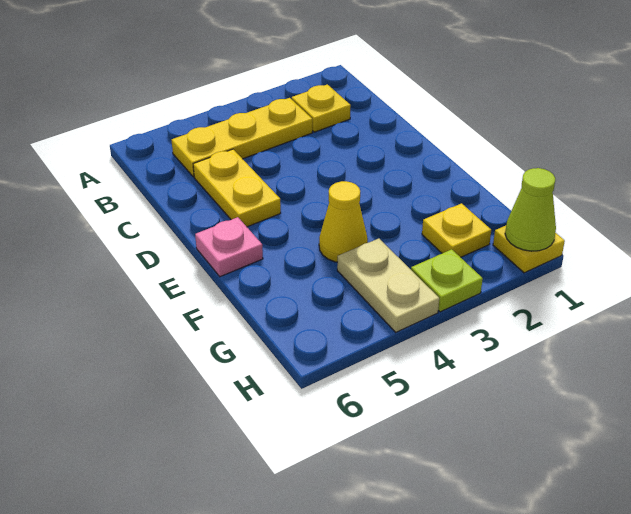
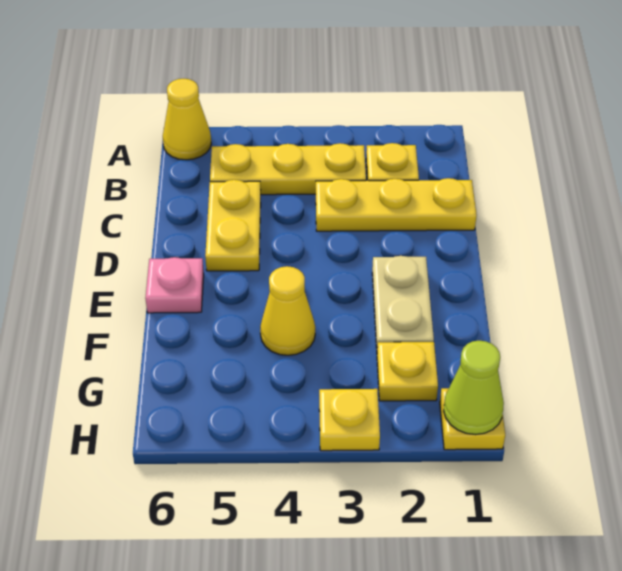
none -> yellow cone A6 level 1
none -> yellow plate C1:C3 level 1
tan plate G4:H4 level 1 -> tan plate E2:F2 level 1
lime plate H3 level 1 -> yellow plate H3 level 1

